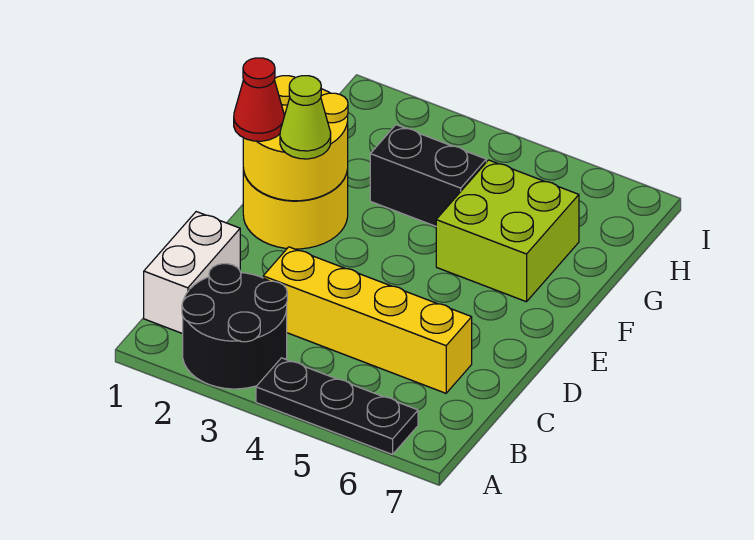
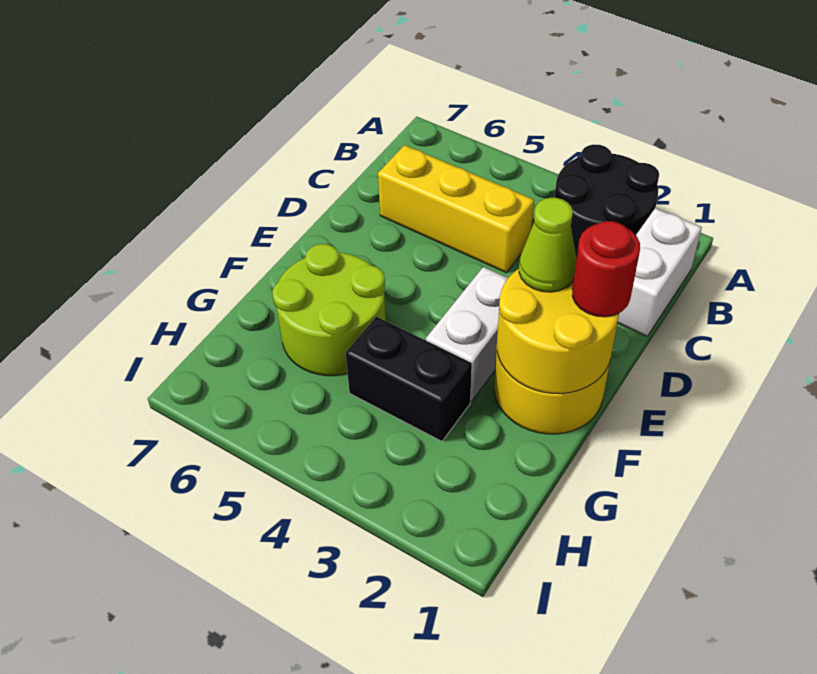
black plate A4:A6 level 1 -> none
yellow brick C3:C6 level 1 -> yellow brick C4:C6 level 1
red cone E1 level 3 -> red round brick E1 level 3
none -> white brick E3:F3 level 1
lime brick F5:G6 level 1 -> lime round brick F5:G6 level 1

